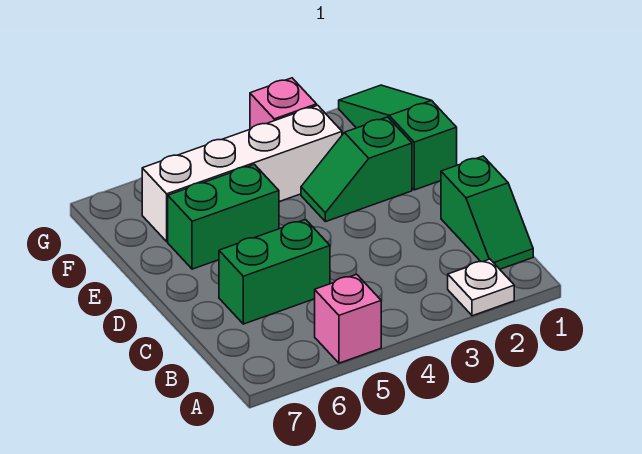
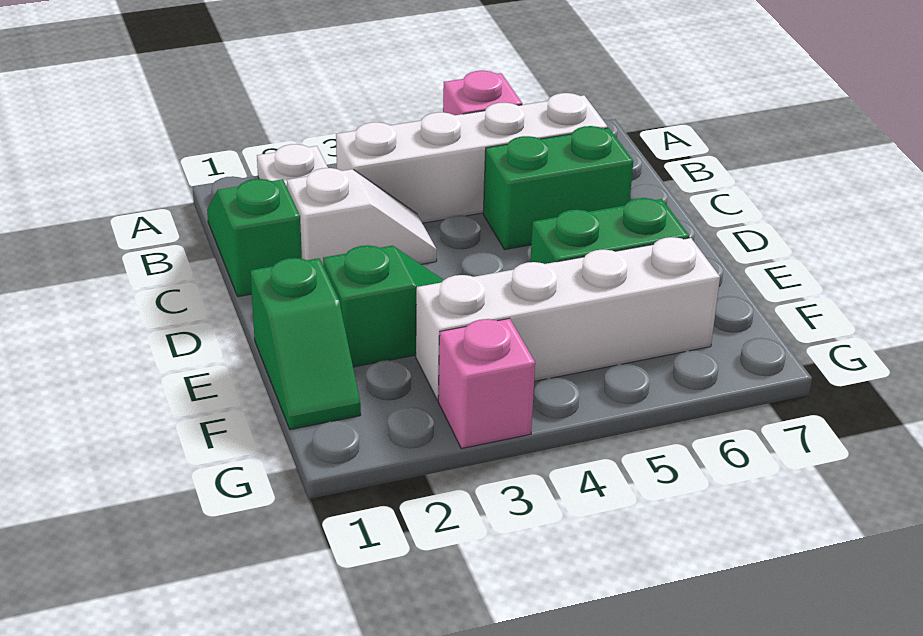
none -> white brick B3:B6 level 1
none -> white slope C2:C3 level 1 top 2
green slope E1:G1 level 1 top E -> green slope E1:F1 level 1 top E

